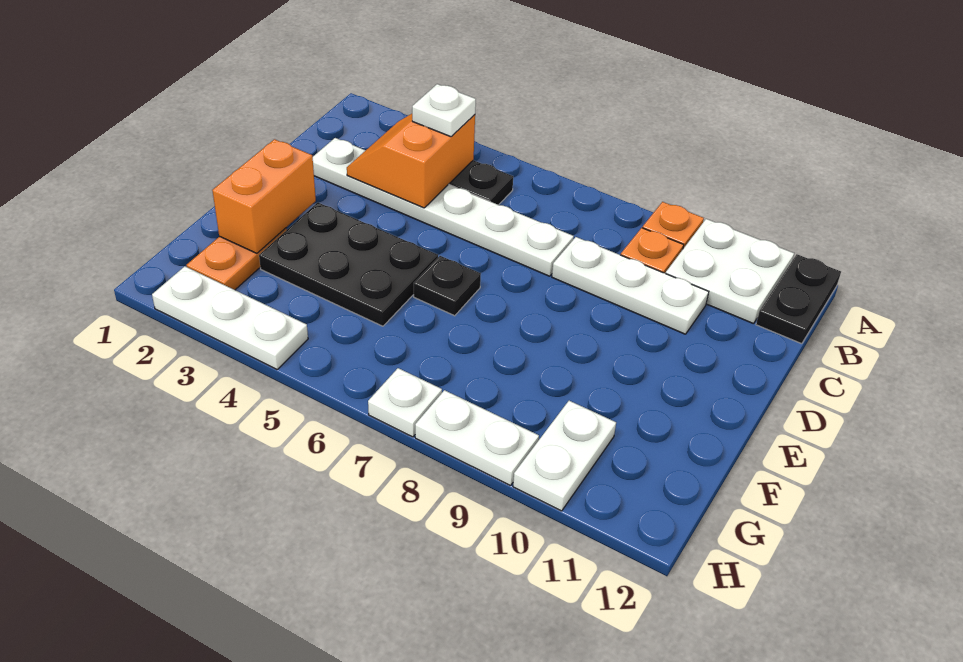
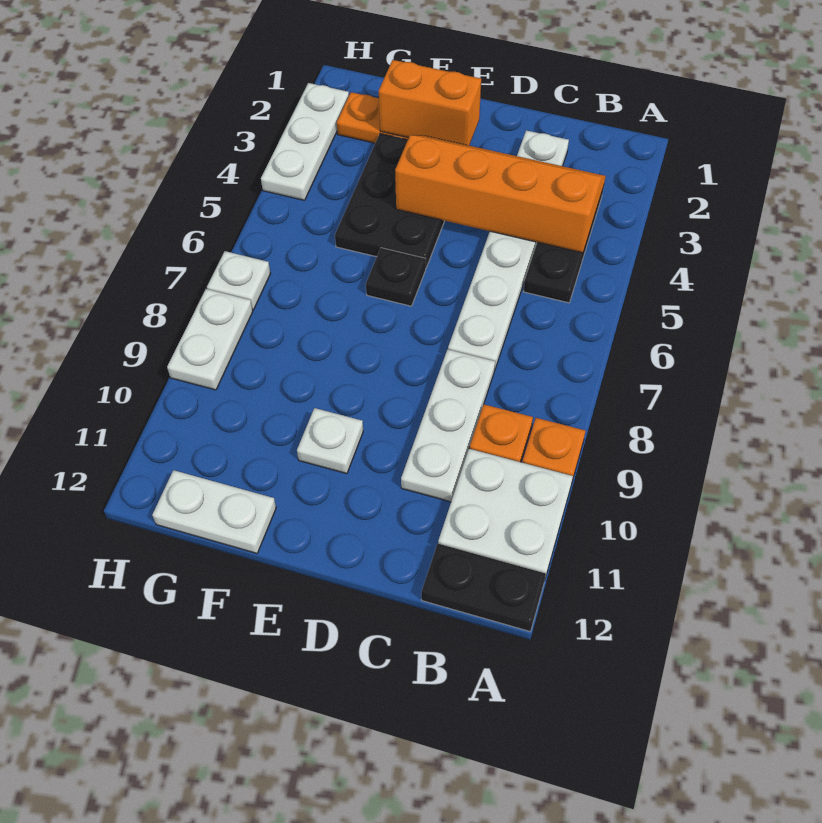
orange slope B3:C4 level 2 top 4 -> orange slope B3:E4 level 2 top 4
white plate B4 level 3 -> white plate E10 level 1
white plate G10:H10 level 1 -> white plate F12:G12 level 1

